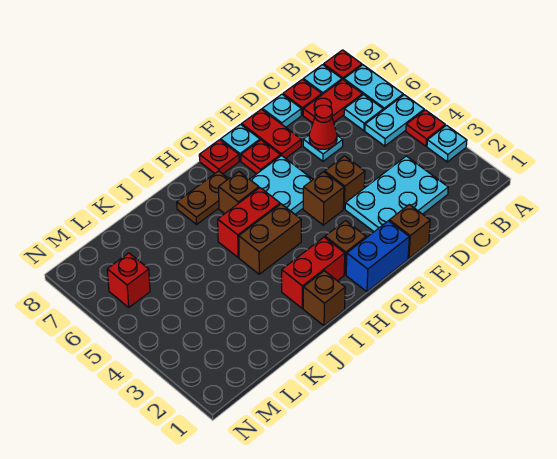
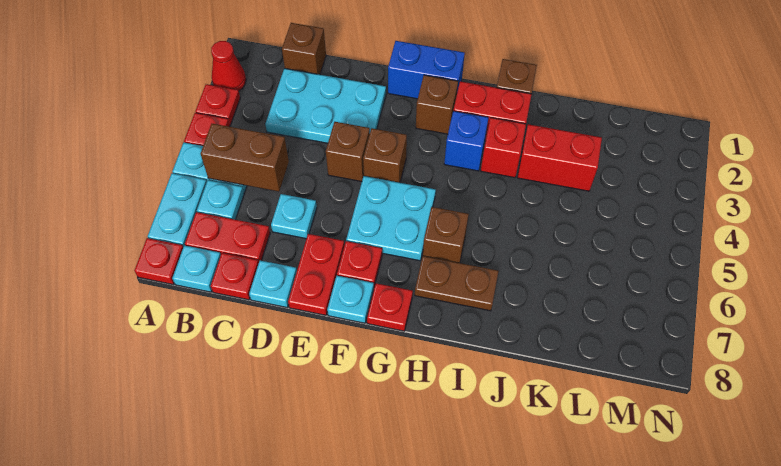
cyan plate A3 level 1 -> red plate A3 level 1
red cone D6 level 2 -> red cone A2 level 1
brown brick E1 level 1 -> brown brick C1 level 1
none -> blue brick H3 level 1
brown brick H4:I4 level 1 -> brown brick B5:C5 level 2
red brick H5:I5 level 1 -> red brick J3:K3 level 1
red brick M6 level 1 -> red brick I3 level 1

